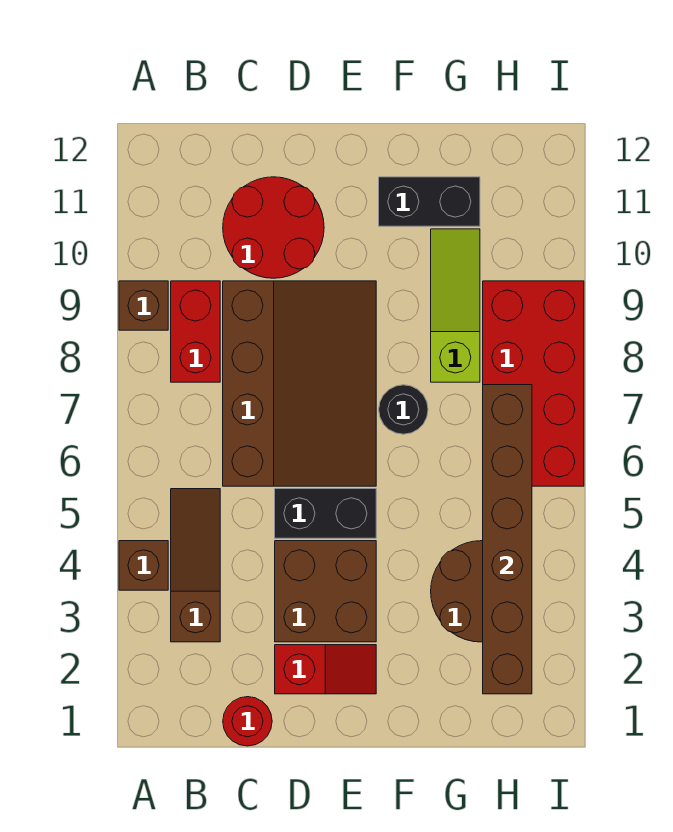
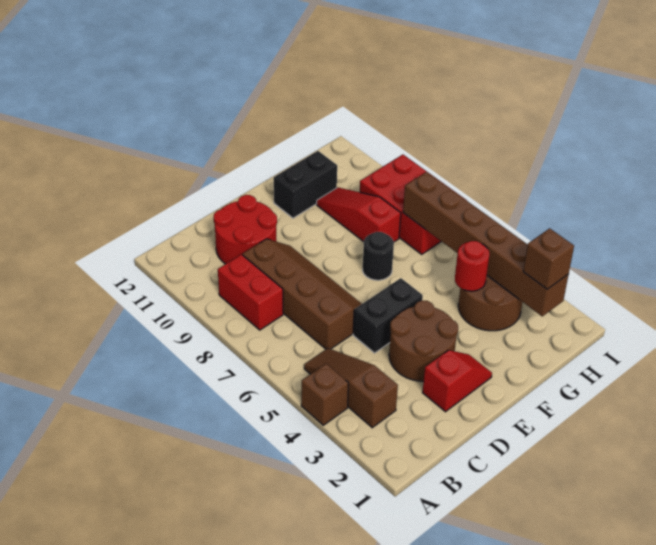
brown brick A9 level 1 -> brown brick H2 level 3
red round brick C1 level 1 -> red round brick G4 level 2
brown slope C6:E9 level 1 top C -> brown slope C6:D9 level 1 top C
brown brick D3:E4 level 1 -> brown round brick D3:E4 level 1
lime slope G8:G10 level 1 top 8 -> red slope G8:G10 level 1 top 8
red brick H6:I9 level 1 -> red brick H7:I9 level 1

